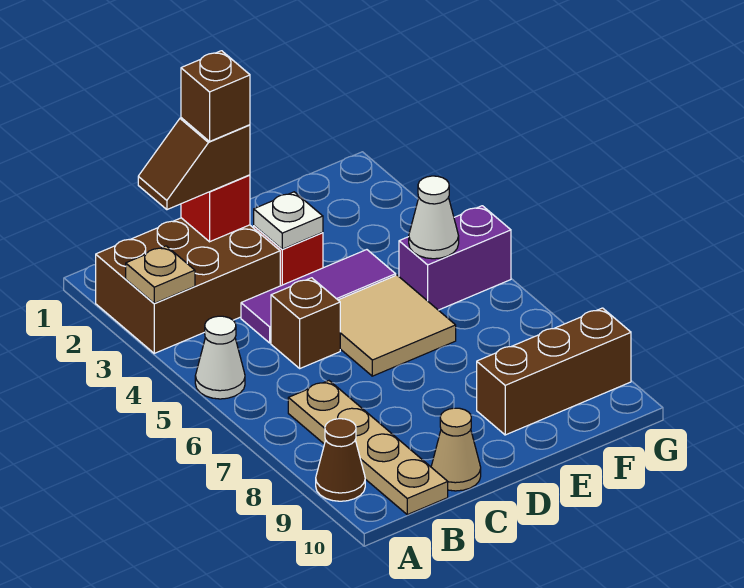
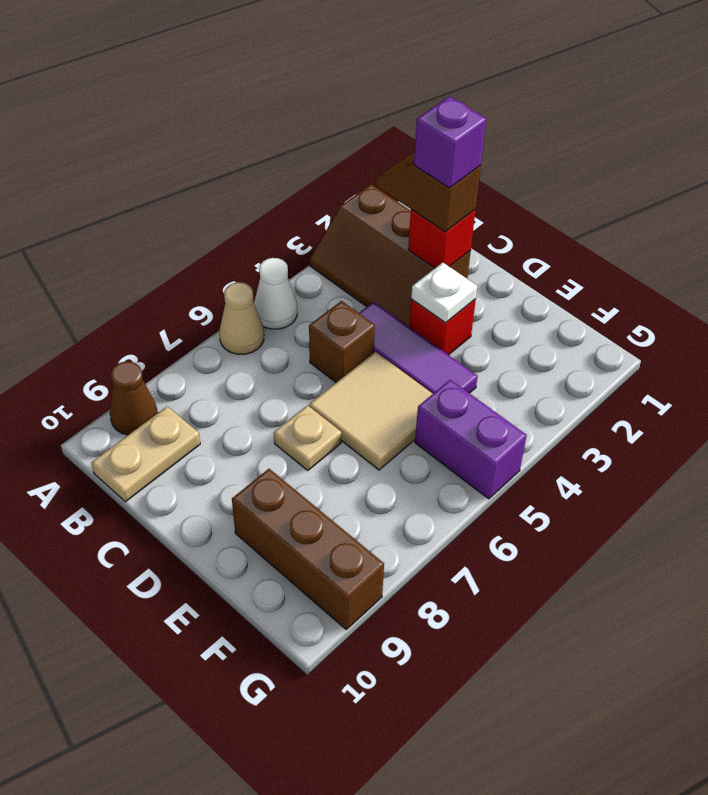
brown brick A2:C3 level 1 -> brown slope A2:C3 level 1 top 2
tan plate A3 level 2 -> tan plate D7 level 1
tan plate B7:B10 level 1 -> tan plate B9:B10 level 1
brown brick C2 level 4 -> purple brick C2 level 4
tan cone C10 level 1 -> tan cone A6 level 1
white cone F5 level 2 -> none

